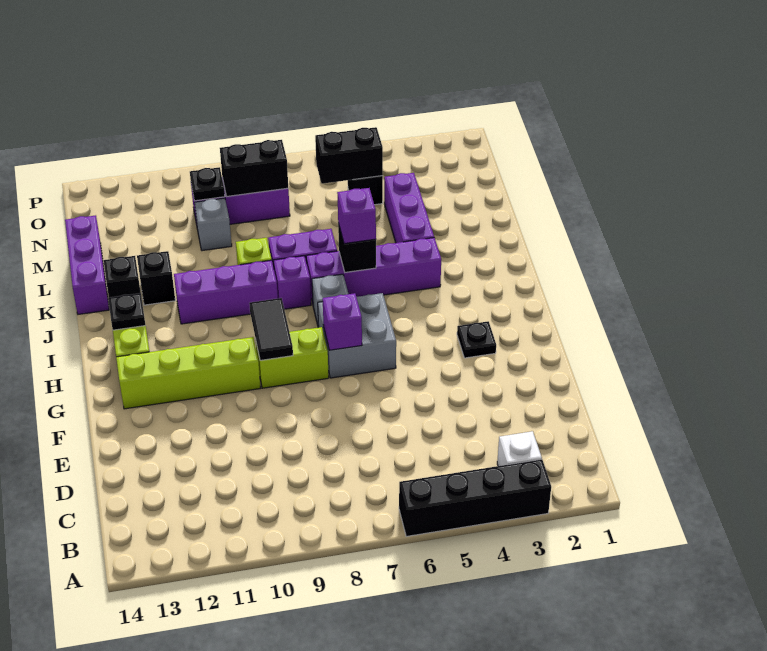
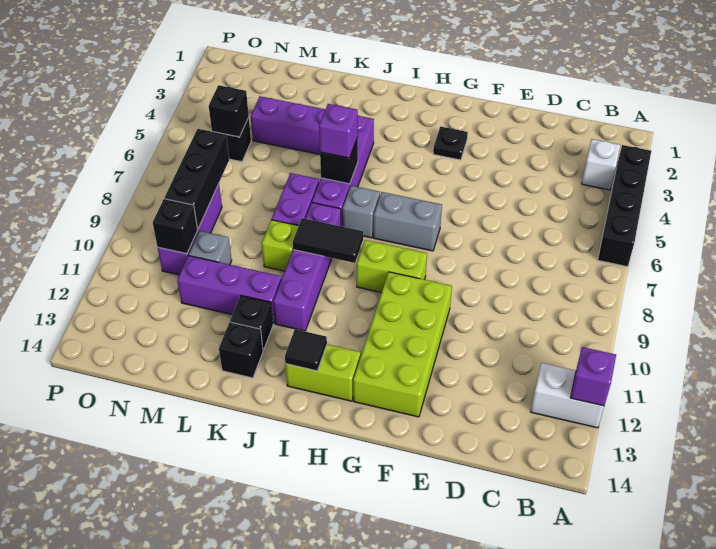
none -> white brick A12:B12 level 1
grey brick G6:H7 level 1 -> grey brick G7:H7 level 1
purple brick G7 level 2 -> purple brick A12 level 2
lime brick G8:G9 level 1 -> lime brick G9:H9 level 1
black tile G9:H9 level 2 -> black tile I9:J9 level 2
lime brick G10:G13 level 1 -> lime brick F10:G13 level 1
black plate I13 level 2 -> black tile I13 level 2
purple brick K14:M14 level 1 -> purple brick K11:M11 level 1
black brick N5:N6 level 2 -> black brick N5 level 2
black brick N8:N9 level 2 -> black brick N7:N9 level 2
black plate N10 level 2 -> black brick N10 level 2

